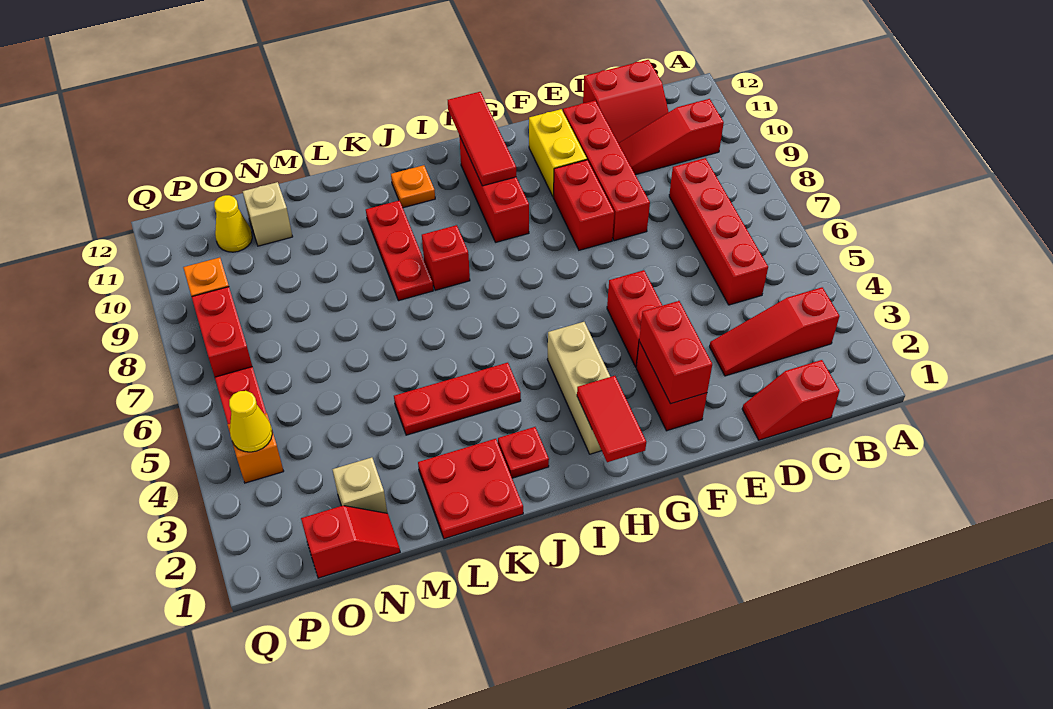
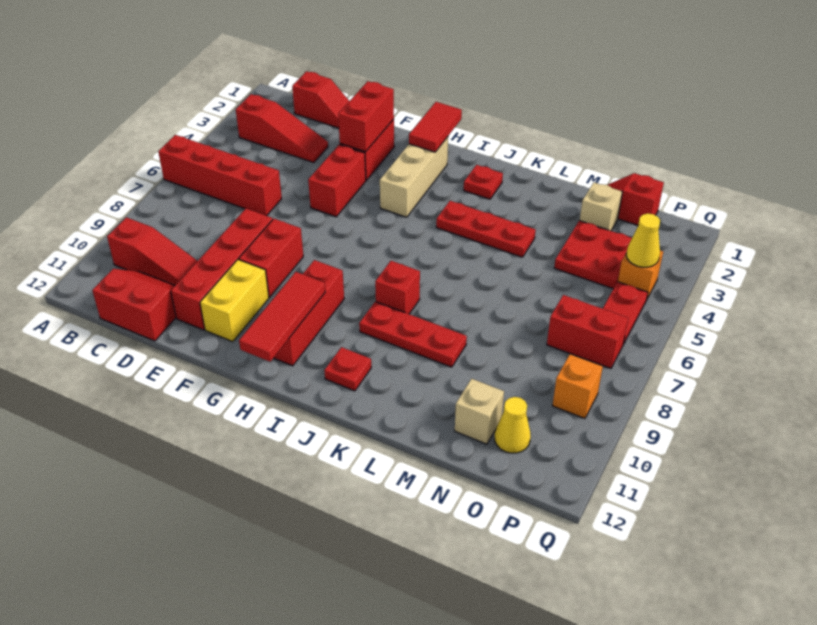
red brick C5:C8 level 1 -> red brick A6:D6 level 1
orange plate J11 level 1 -> red plate J11 level 1
red plate K1:L2 level 1 -> red plate N3:O4 level 1
red plate K8:K10 level 1 -> red plate J9:L9 level 1
red brick P7:P8 level 1 -> red brick O7:P7 level 1

